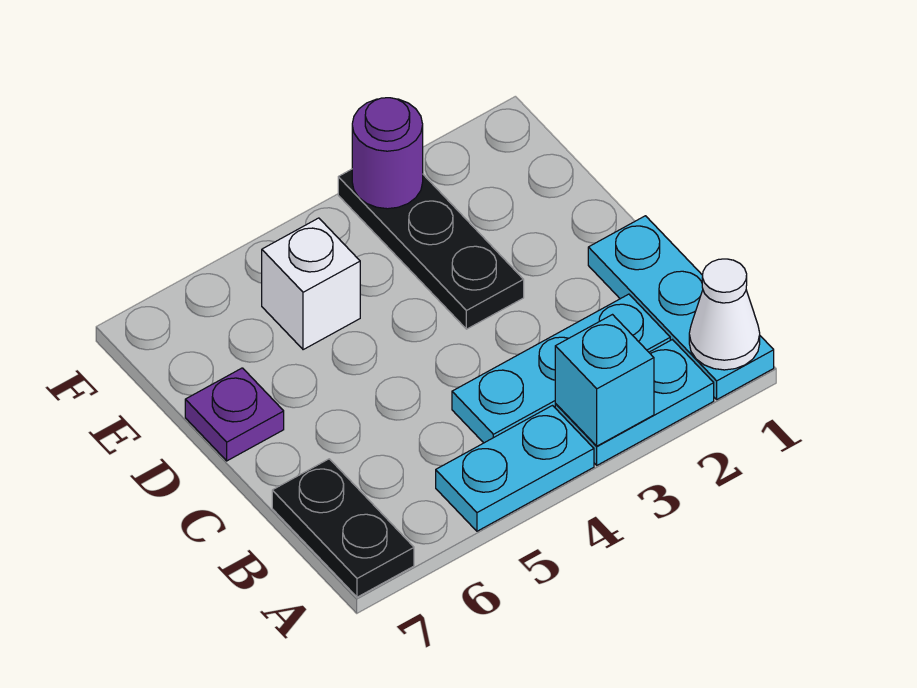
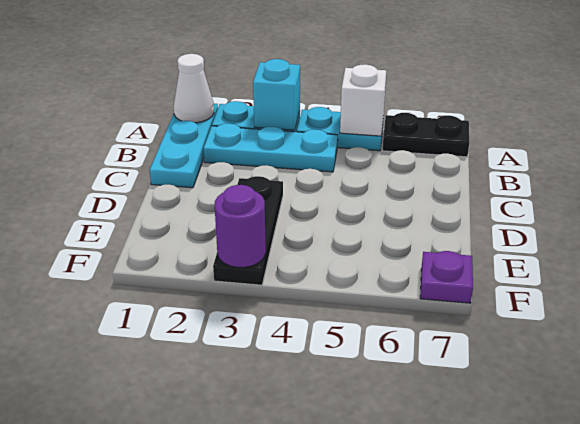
black plate A7:B7 level 1 -> black plate A6:A7 level 1
purple plate D7 level 1 -> purple plate F7 level 1
white brick E5 level 1 -> white brick A5 level 2

